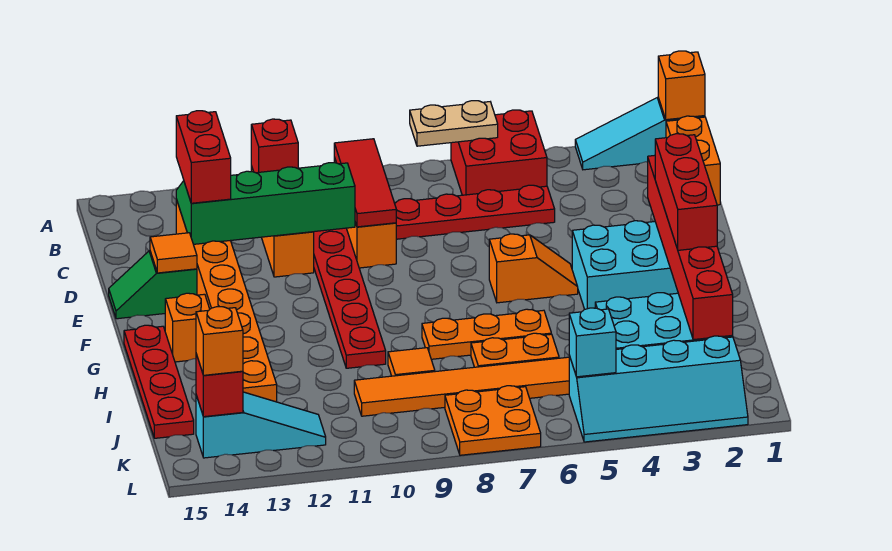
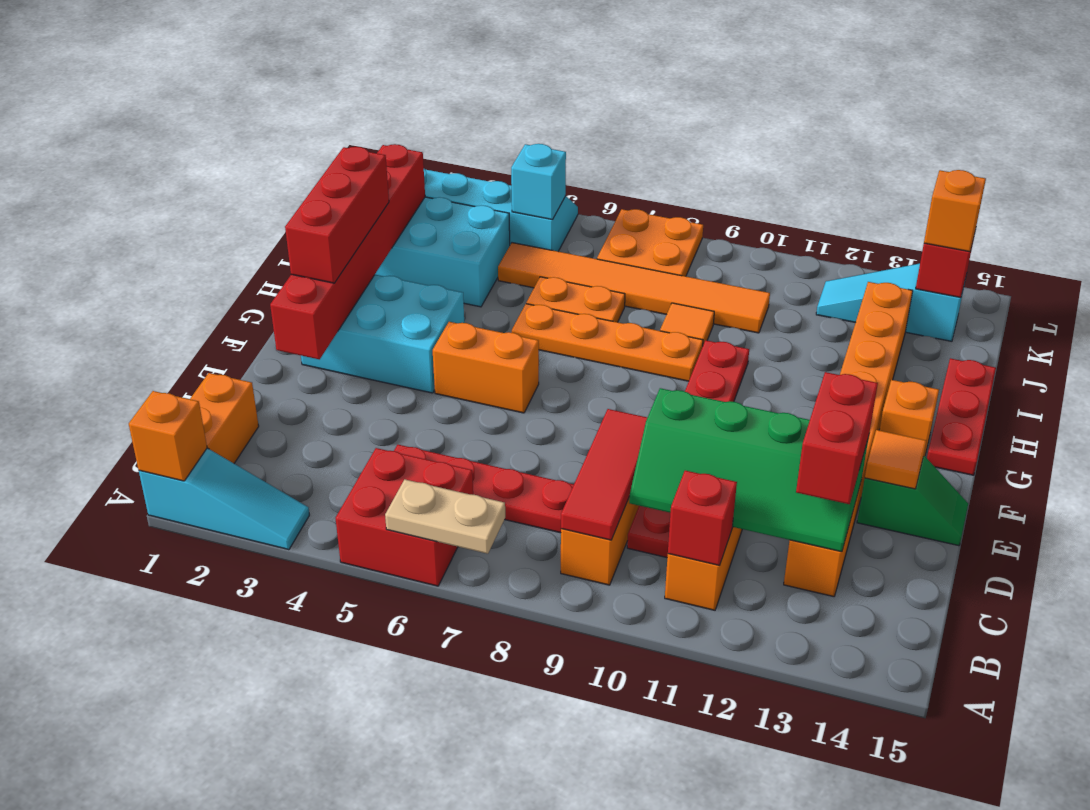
orange slope F5:F6 level 1 top 6 -> orange brick F5:F6 level 1
red plate G15:J15 level 1 -> red plate G15:I15 level 1
orange plate H6:H8 level 1 -> orange plate H6:H9 level 1

